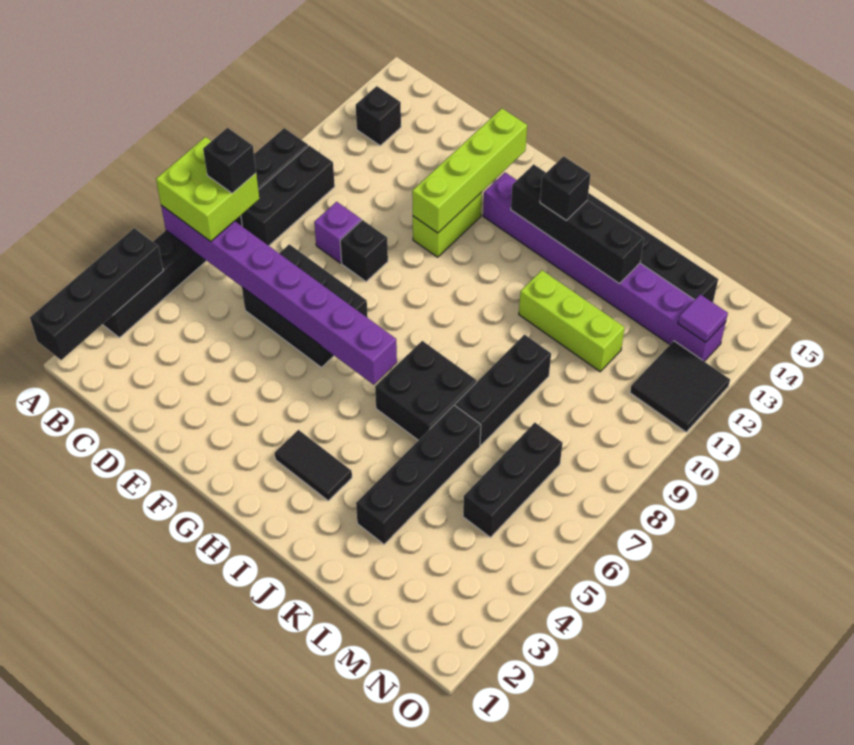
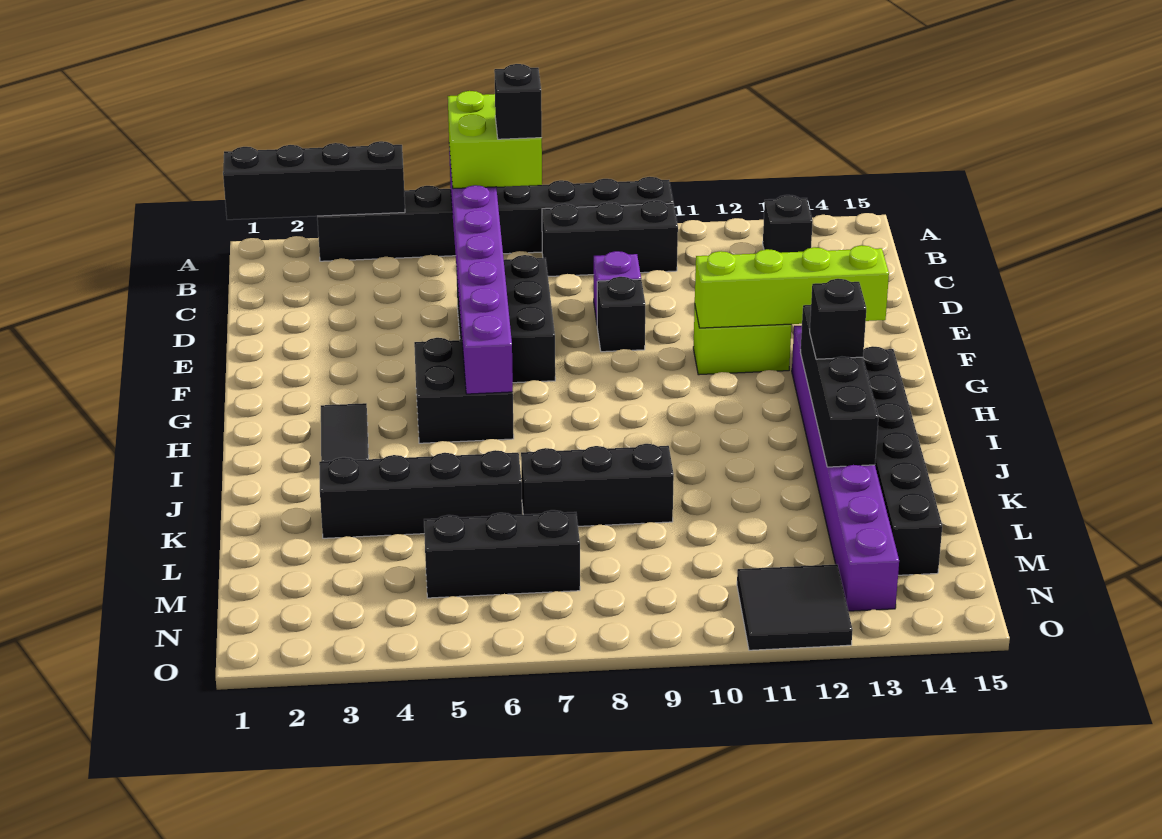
black brick I6:J7 level 1 -> black brick G5:H6 level 1
lime brick J11:L11 level 1 -> none
purple tile N13 level 2 -> none

